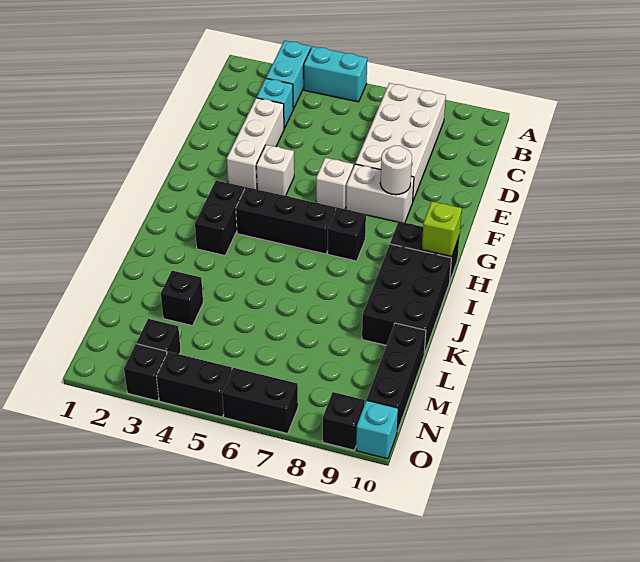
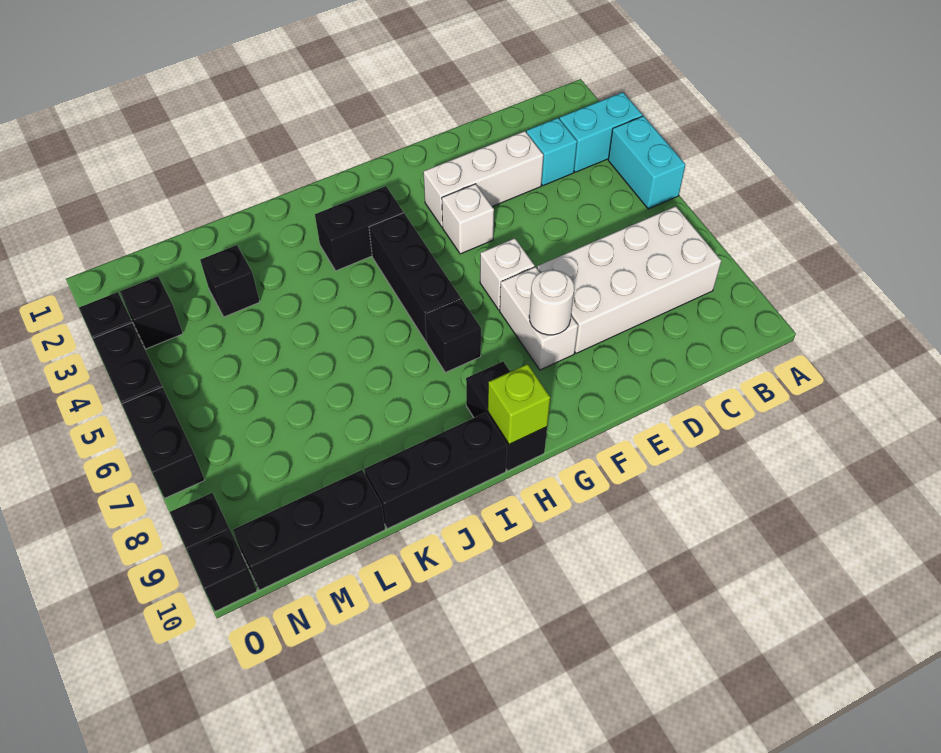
black brick I9:K10 level 1 -> black brick I10:K10 level 1
cyan brick O10 level 1 -> black brick O10 level 1

